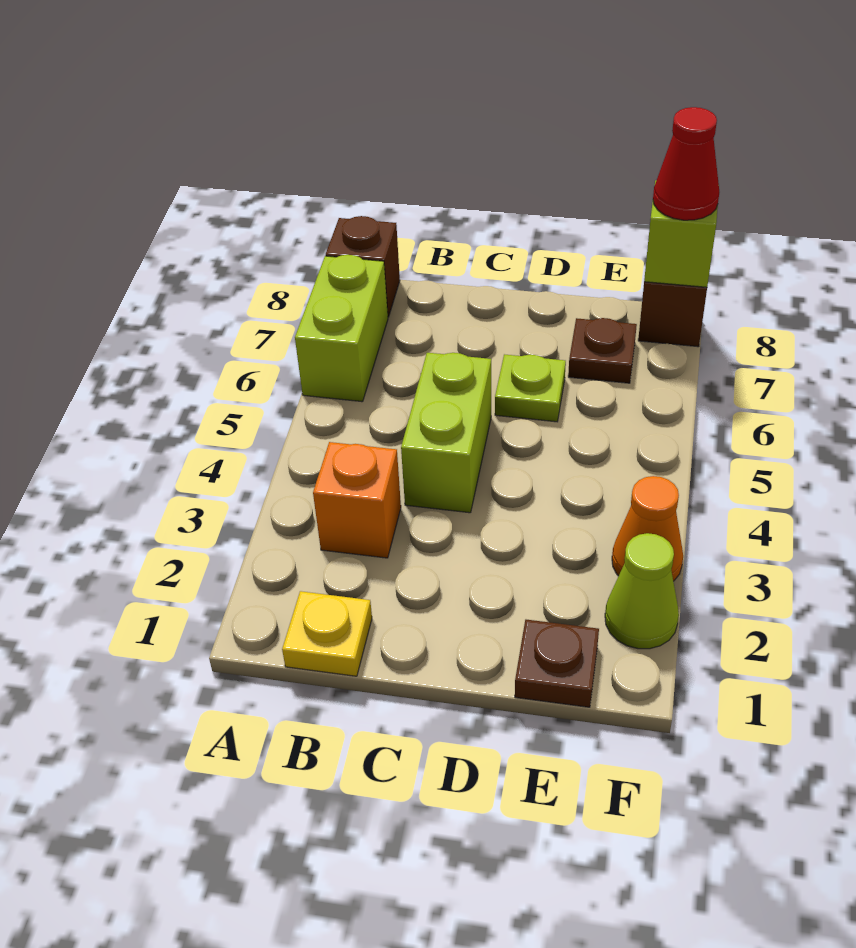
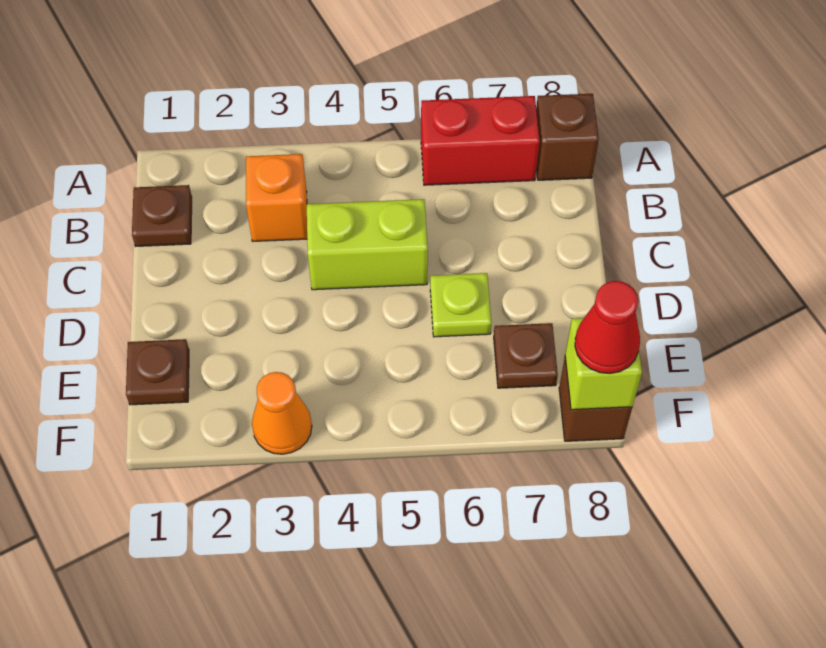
lime brick A6:A7 level 1 -> red brick A6:A7 level 1
yellow plate B1 level 1 -> brown plate B1 level 1
lime cone F2 level 1 -> none

